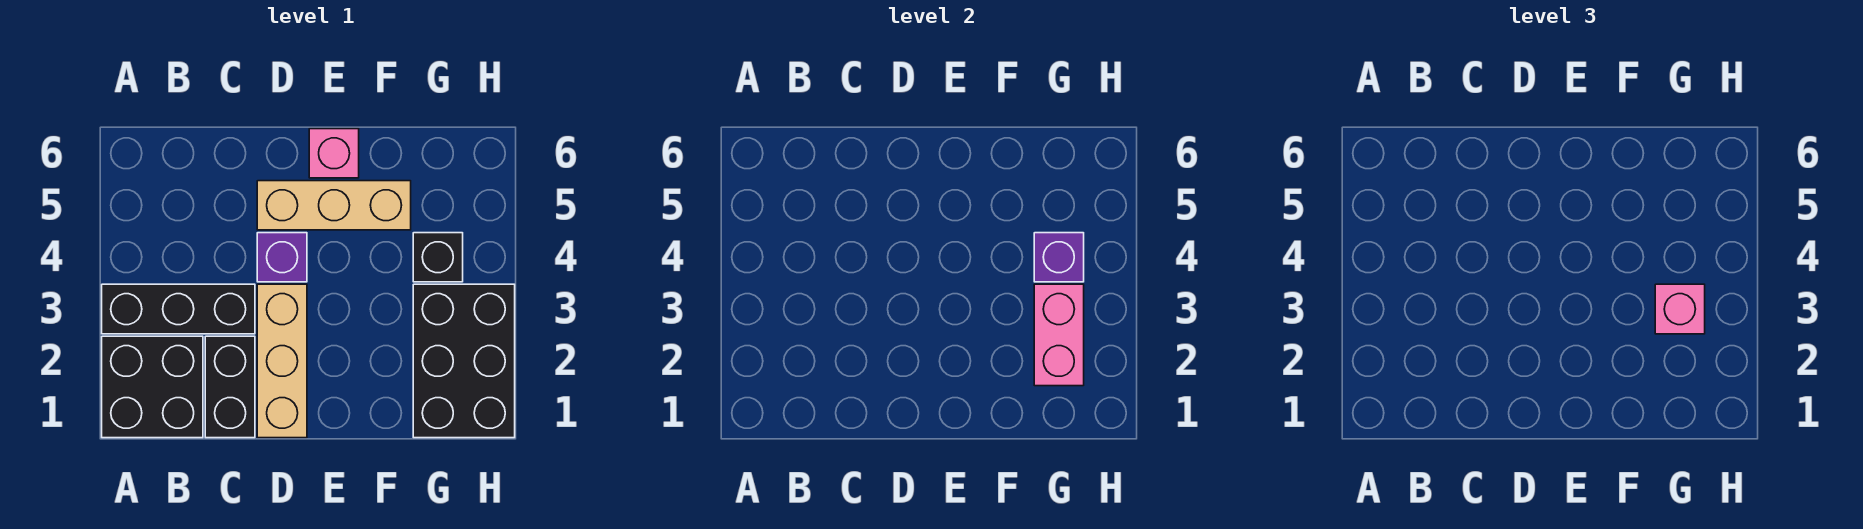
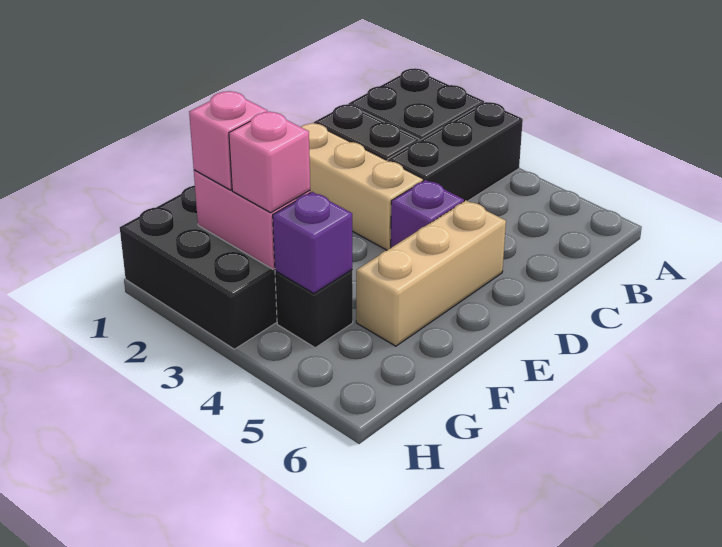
pink brick E6 level 1 -> pink brick G2 level 3

